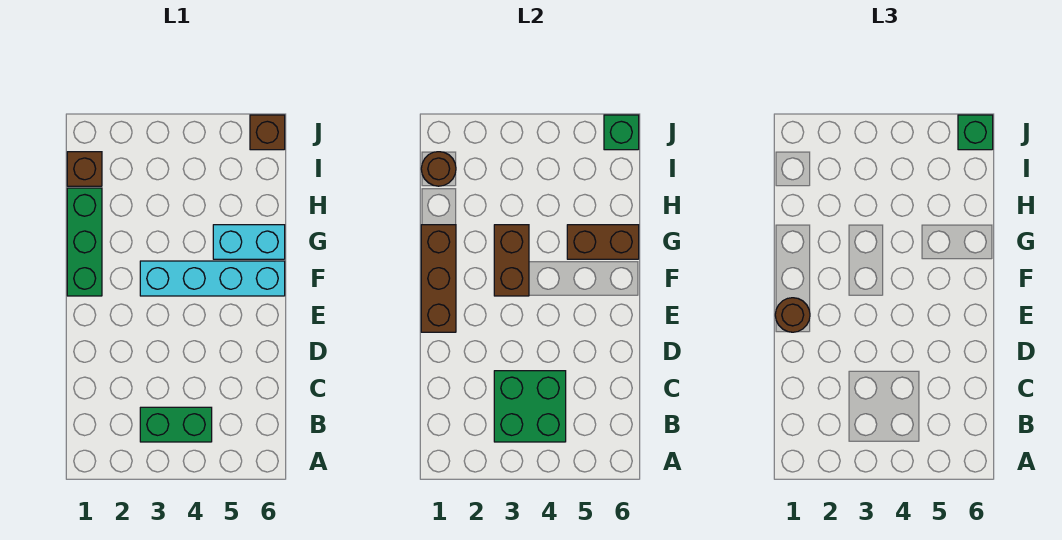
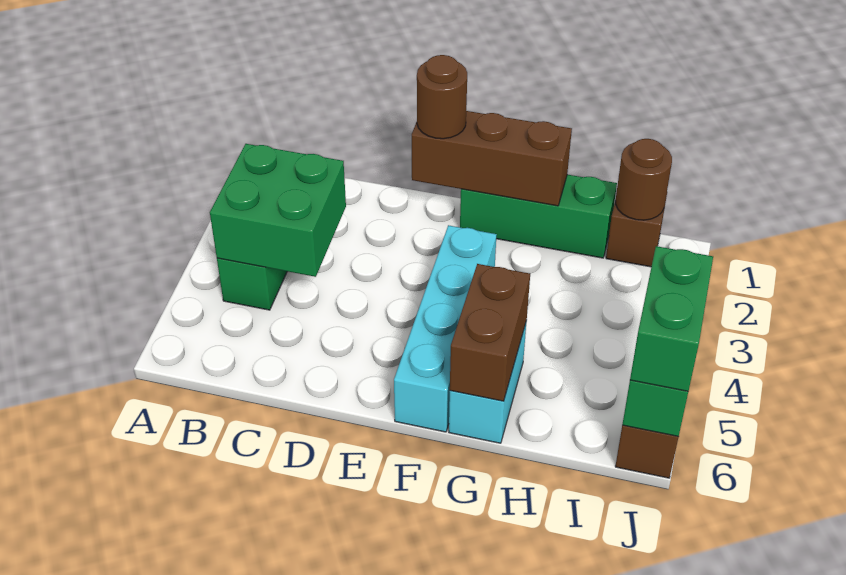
brown brick F3:G3 level 2 -> none
green brick J6 level 3 -> green brick J5:J6 level 3

